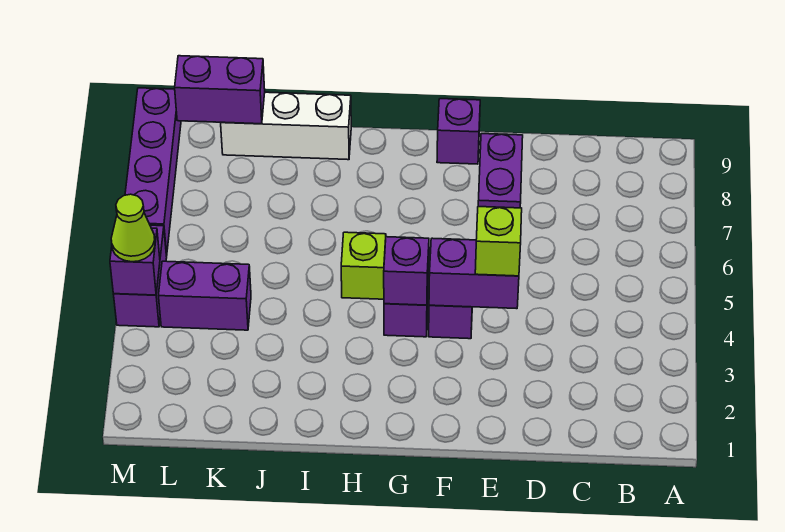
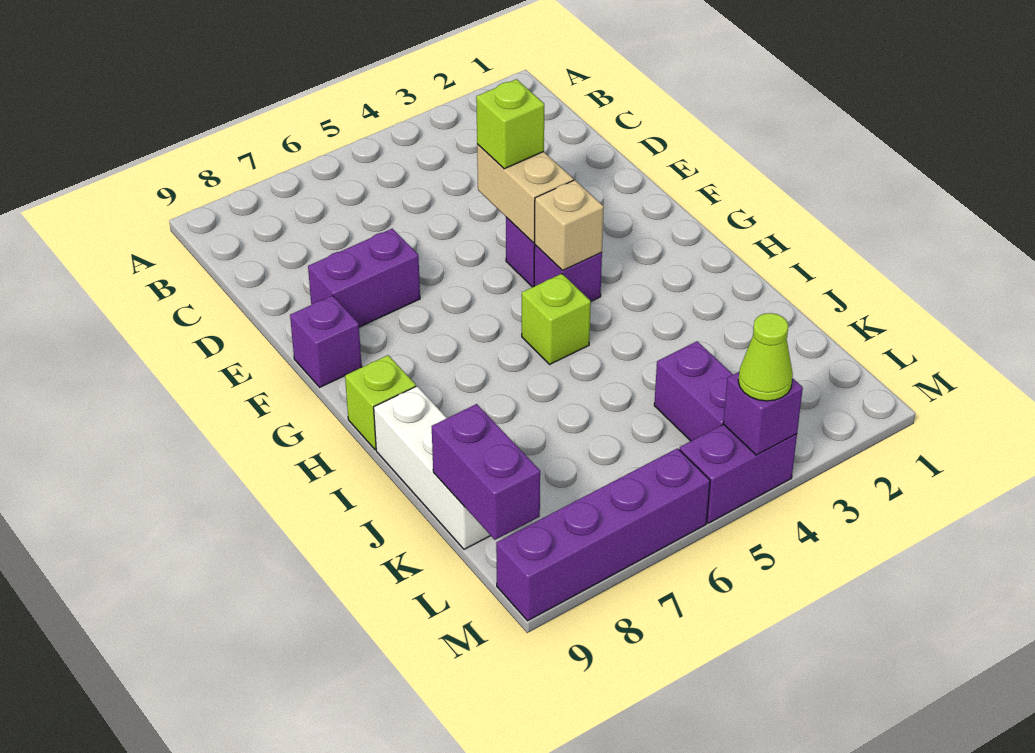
purple brick E4:F4 level 2 -> tan brick E4:F4 level 2
purple brick G4 level 2 -> tan brick G4 level 2
none -> lime brick H9 level 1

